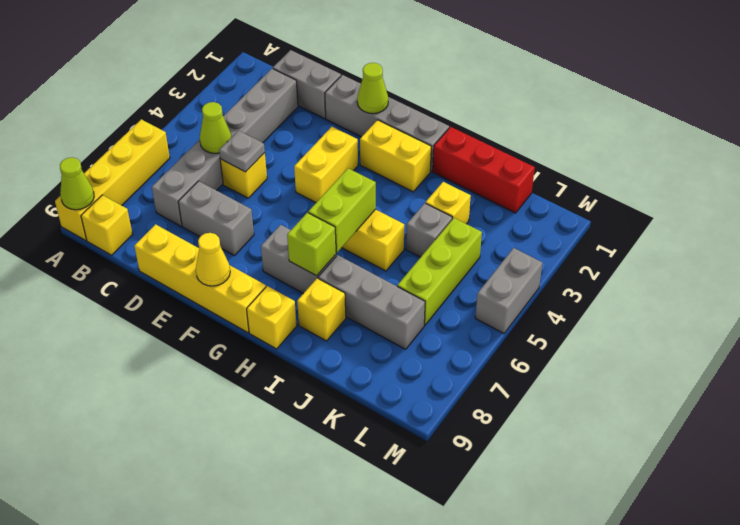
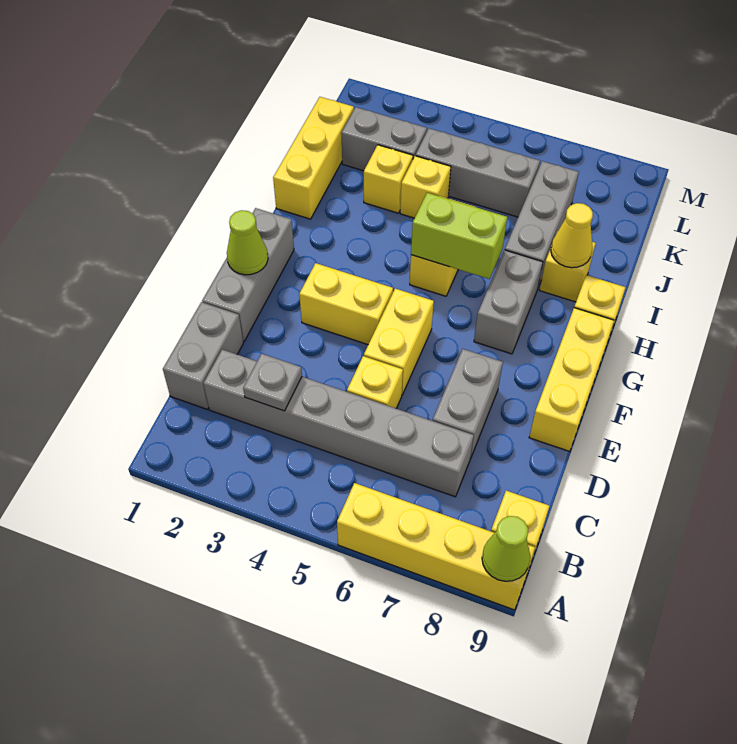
lime cone C5 level 2 -> none
grey plate D5 level 2 -> grey plate C3 level 2
yellow brick D9:G9 level 1 -> yellow brick E9:G9 level 1
grey brick E1:H1 level 1 -> grey brick E1:G1 level 1
yellow cone F9 level 2 -> yellow cone I8 level 2
yellow brick G2:H2 level 1 -> yellow brick E5:F5 level 1
lime brick H7 level 2 -> none
red brick I1:K1 level 1 -> yellow brick I1:K1 level 1
grey brick J4 level 1 -> yellow brick J4 level 1
lime brick K4:K6 level 1 -> grey brick K4:K6 level 1
grey brick M4:M5 level 1 -> grey brick K2:K3 level 1

